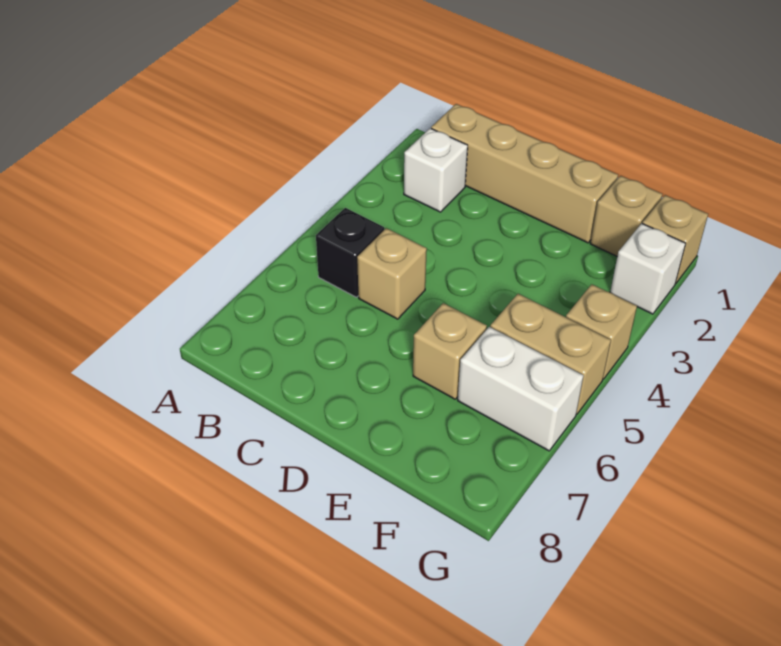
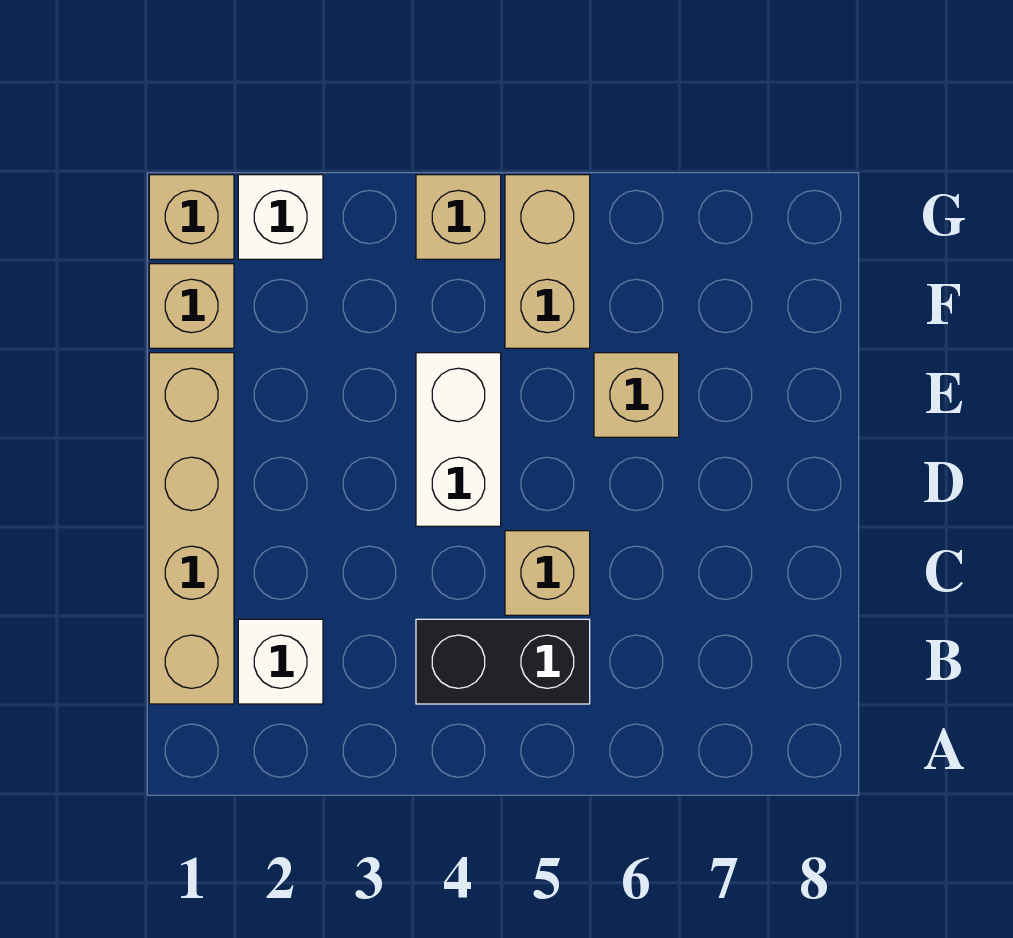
black brick B5 level 1 -> black brick B4:B5 level 1
white brick F6:G6 level 1 -> white brick D4:E4 level 1

